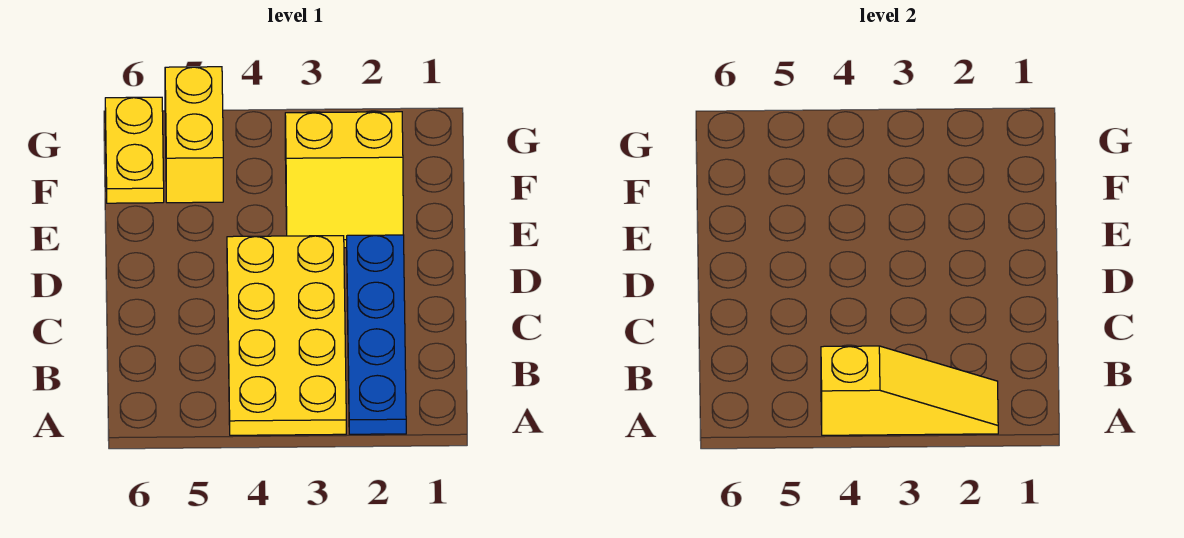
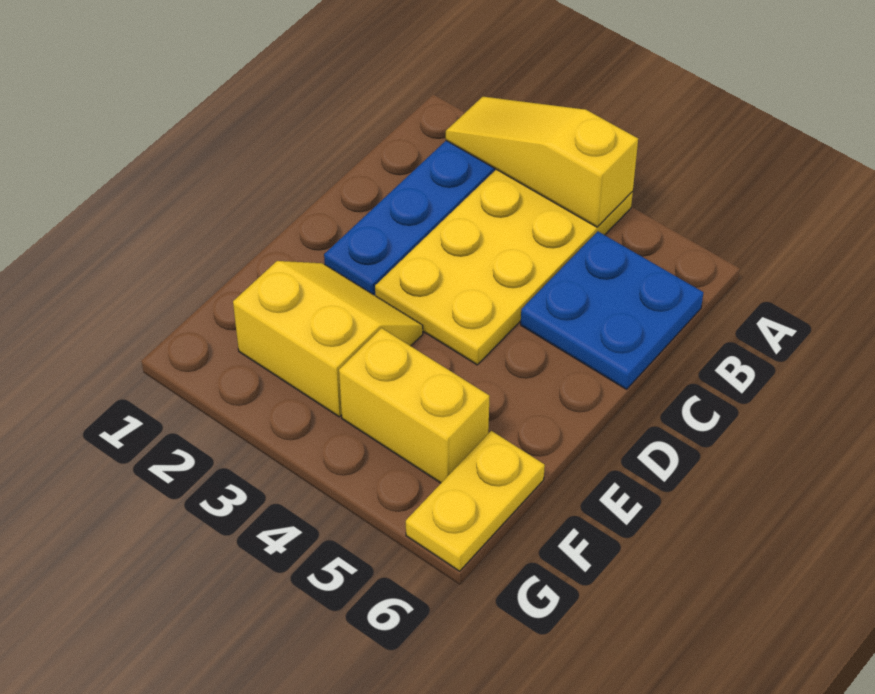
none -> blue plate B5:C6 level 1
yellow brick F5:G5 level 1 -> yellow brick F4:F5 level 1

